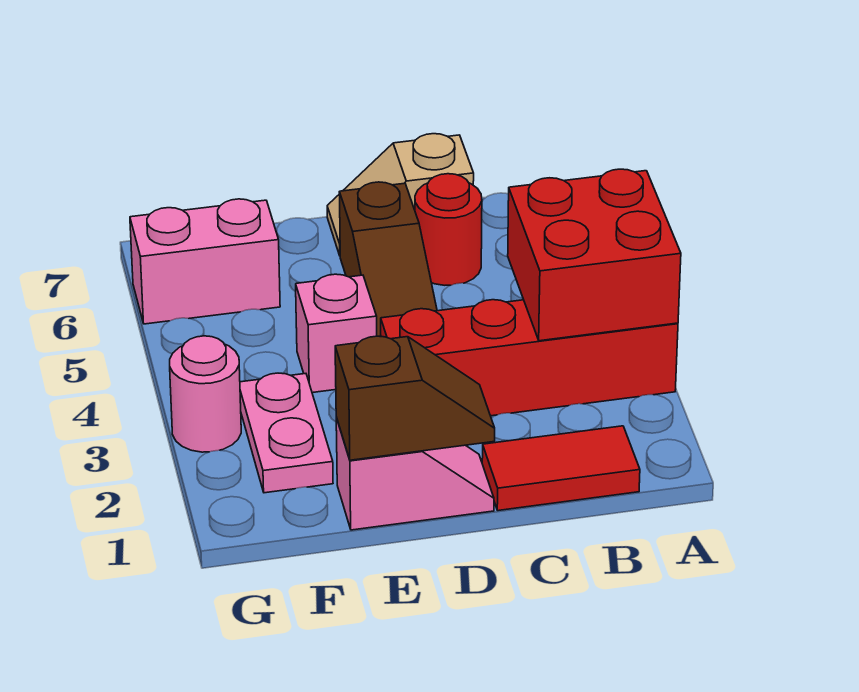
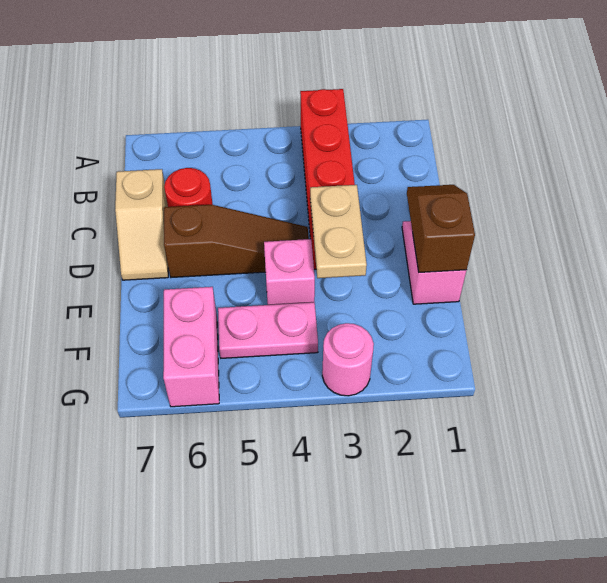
red brick A3:B4 level 2 -> none
red tile B1:C1 level 1 -> none
none -> tan plate D3:E3 level 2
pink plate F2:F3 level 1 -> pink plate F4:F5 level 1

